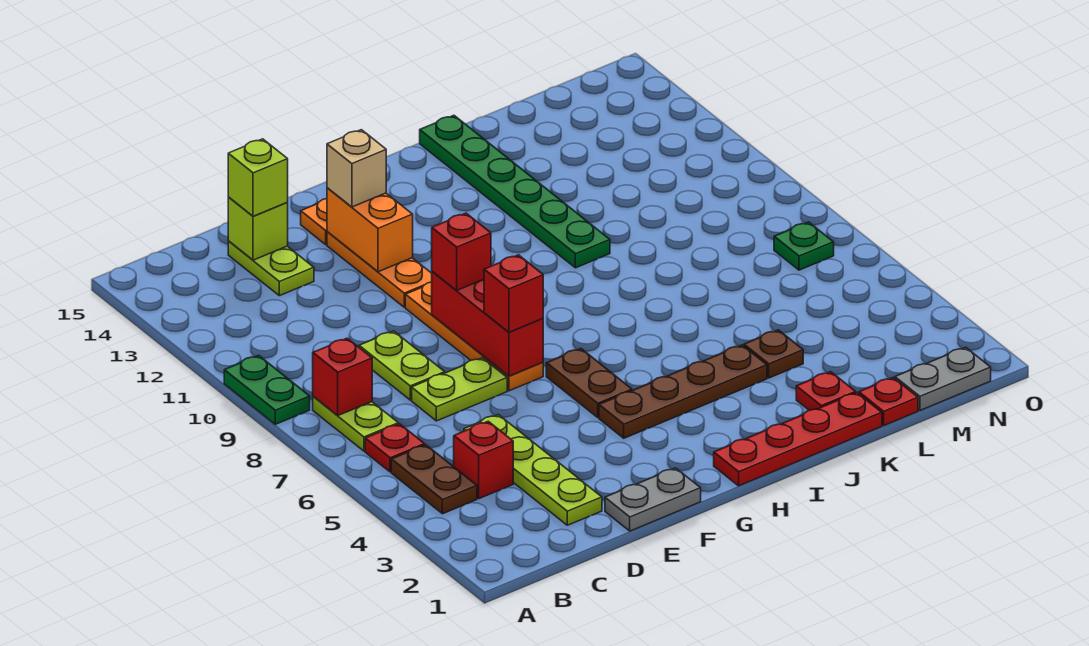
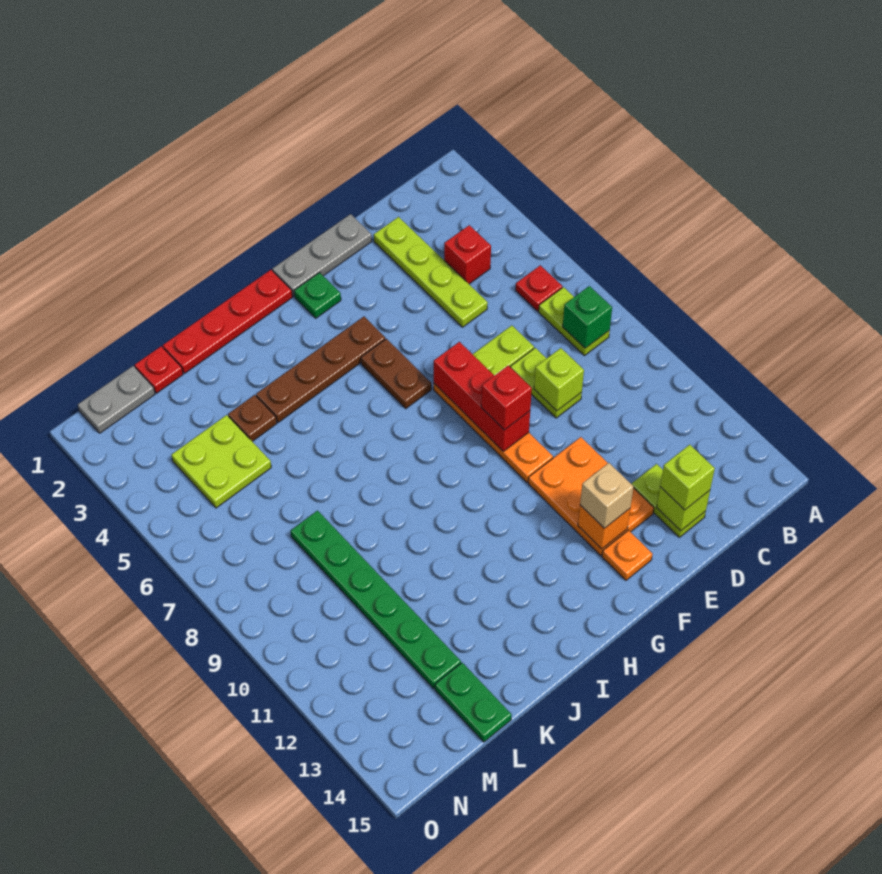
green plate A9:A10 level 1 -> green plate L14:L15 level 1
brown plate B4:B5 level 1 -> none
red brick B8 level 2 -> green brick B8 level 2
none -> lime brick D9 level 2
grey plate E1:F1 level 1 -> grey plate E1:G1 level 1
red brick F7 level 3 -> none
orange plate F11:F13 level 1 -> orange plate E11:F13 level 1
orange brick F12:F13 level 2 -> orange brick F13 level 2
green plate J10:J15 level 1 -> green plate L8:L13 level 1
red plate K2 level 1 -> none
none -> lime plate L4:M5 level 1
green plate N7 level 1 -> green plate G2 level 1

